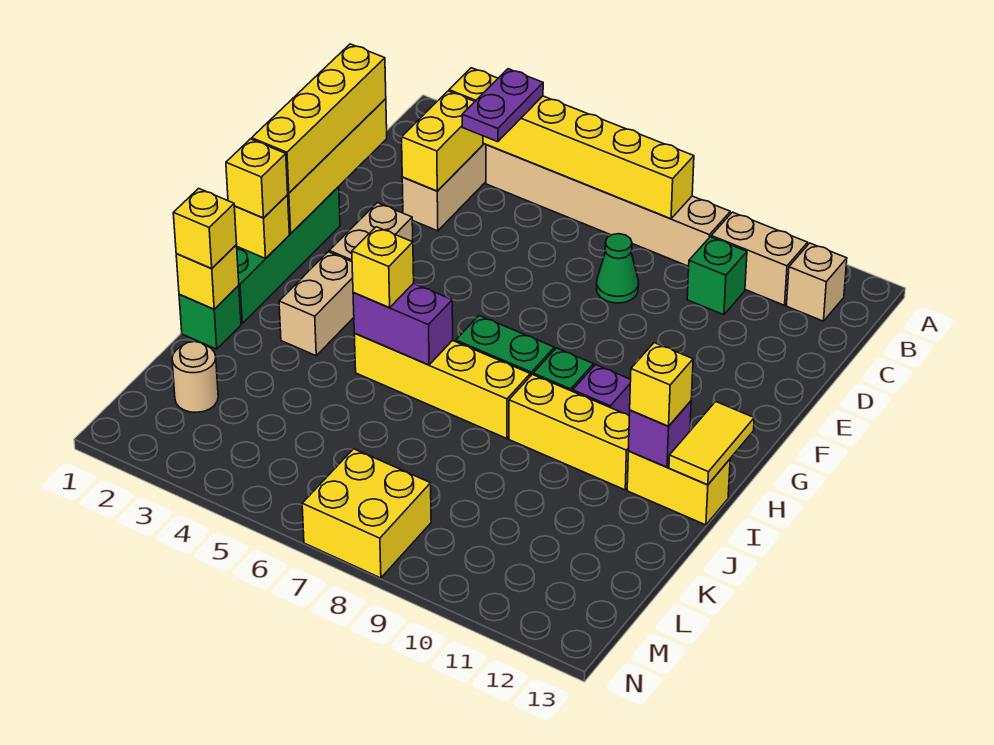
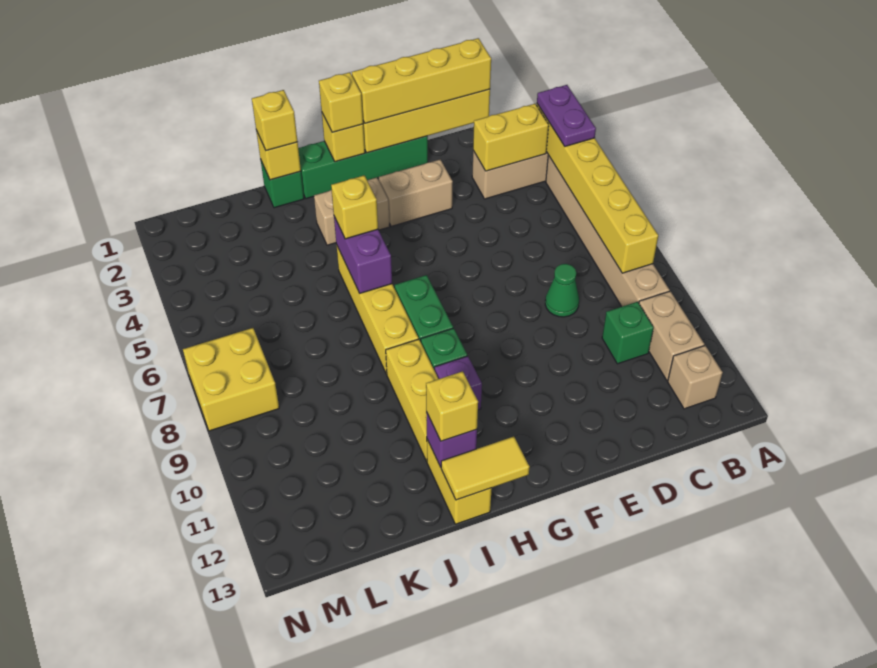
purple plate B4:C4 level 3 -> purple plate B3:B4 level 3
tan round brick L2 level 1 -> none

